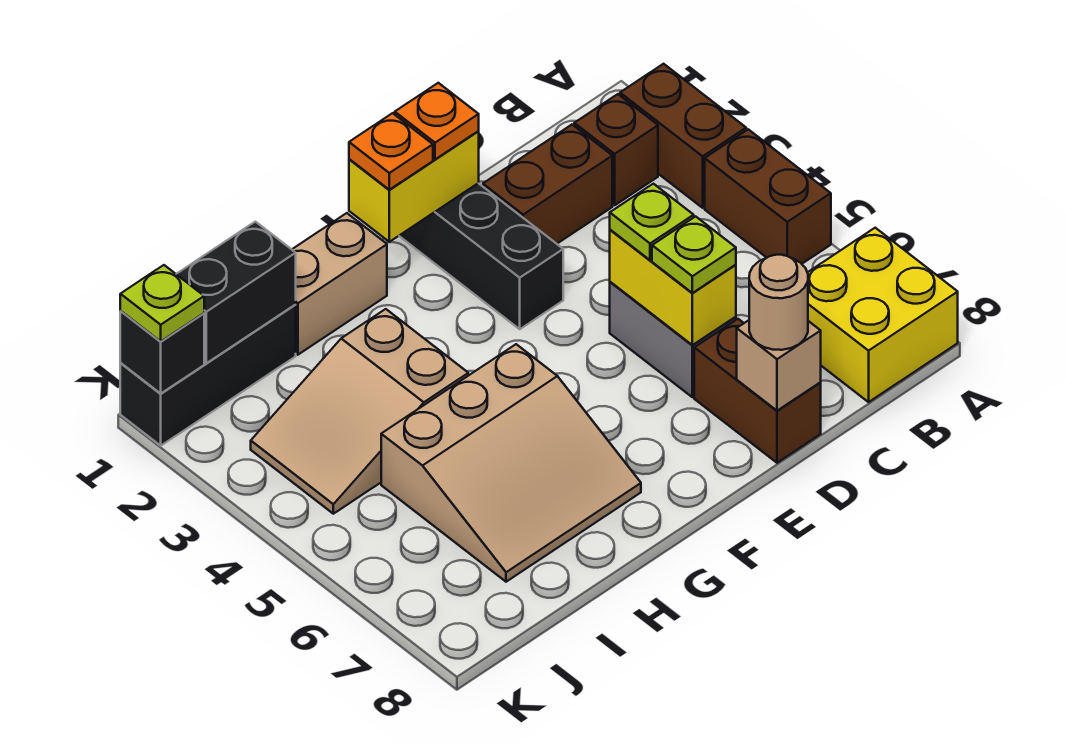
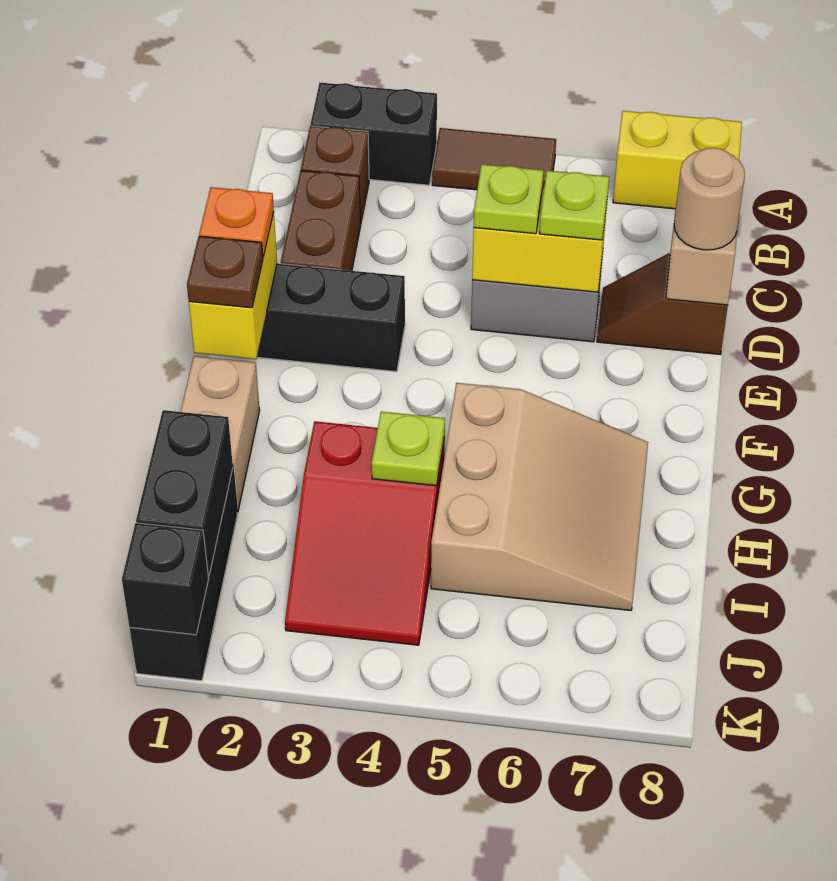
brown brick A2:A3 level 1 -> black brick A2:A3 level 1
brown brick A4:A5 level 1 -> brown tile A4:A5 level 1
yellow brick A7:B8 level 1 -> yellow brick A7:A8 level 1
brown brick D7:D8 level 1 -> brown slope D7:D8 level 1 top 8
orange plate F1 level 3 -> brown plate F1 level 3
tan slope H3:J4 level 1 top H -> red slope H3:J4 level 1 top H
lime plate K1 level 3 -> lime plate H4 level 2

